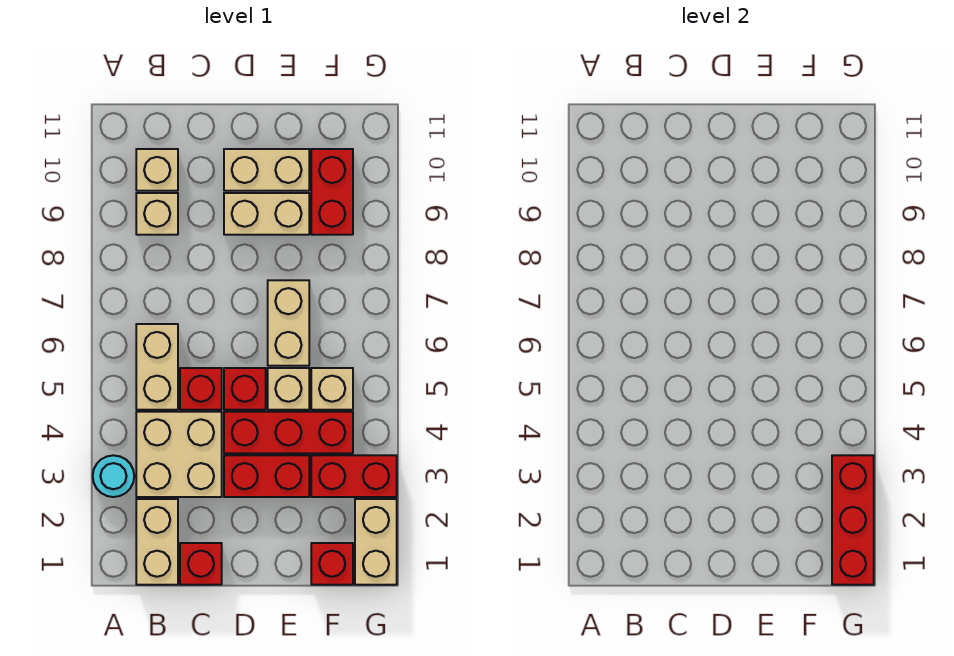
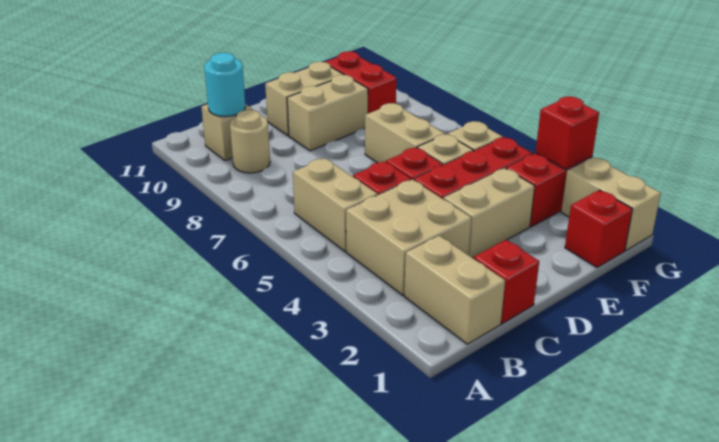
cyan round brick A3 level 1 -> cyan round brick B10 level 2
tan brick B9 level 1 -> tan round brick B9 level 1
red brick D3:E3 level 1 -> tan brick D3:E3 level 1
red brick G1:G3 level 2 -> red brick G3 level 2

